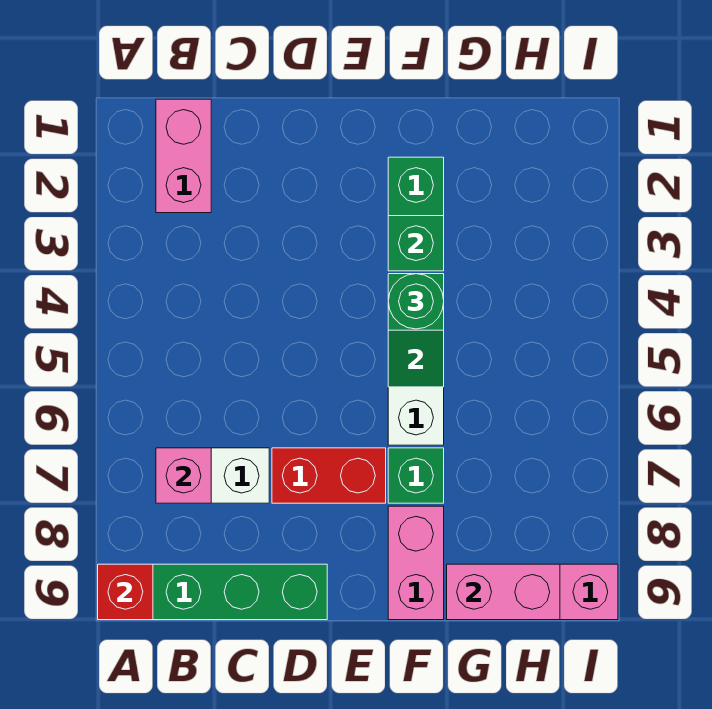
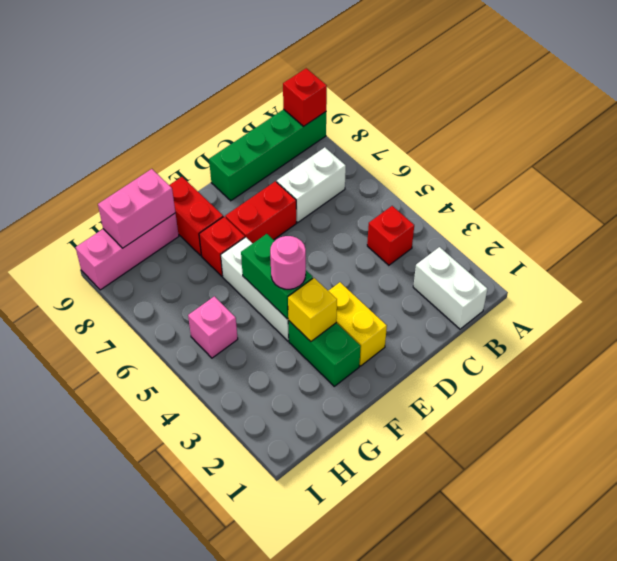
pink brick B1:B2 level 1 -> white brick B1:B2 level 1
none -> red brick B4 level 1
pink brick B7 level 2 -> pink brick H5 level 1
none -> yellow brick E2:E3 level 1
green brick F3 level 2 -> yellow brick F3 level 2
green slope F4:F5 level 2 top 4 -> green brick F4:F5 level 2
green round brick F4 level 3 -> pink round brick F4 level 3
green brick F7 level 1 -> red brick F7 level 1
pink brick F8:F9 level 1 -> red brick F8:F9 level 1

